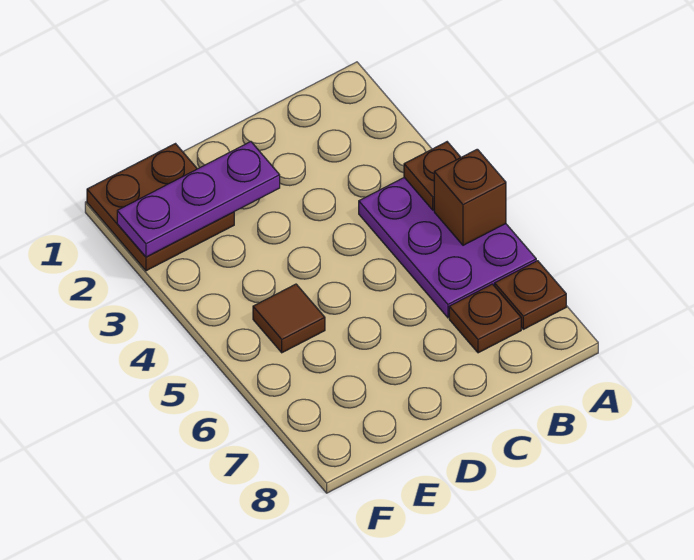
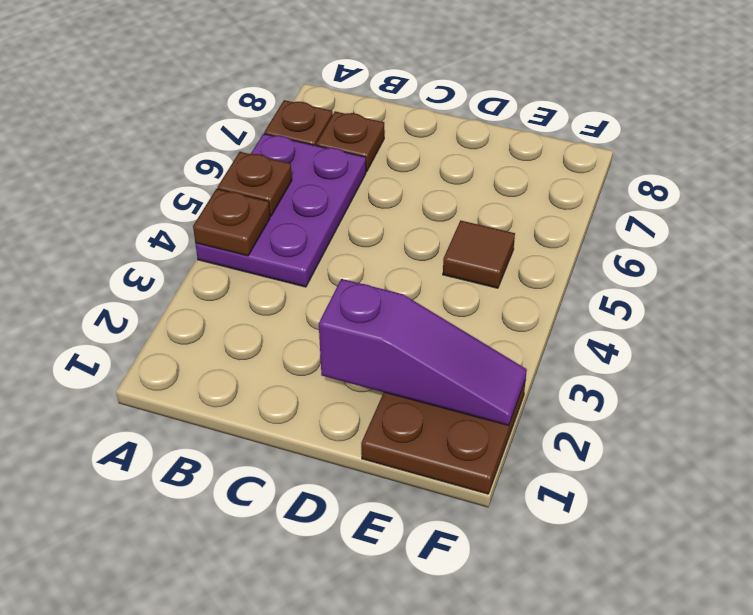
brown brick A5 level 2 -> brown plate A5 level 2
purple plate D2:F2 level 2 -> purple slope D2:F2 level 2 top D

